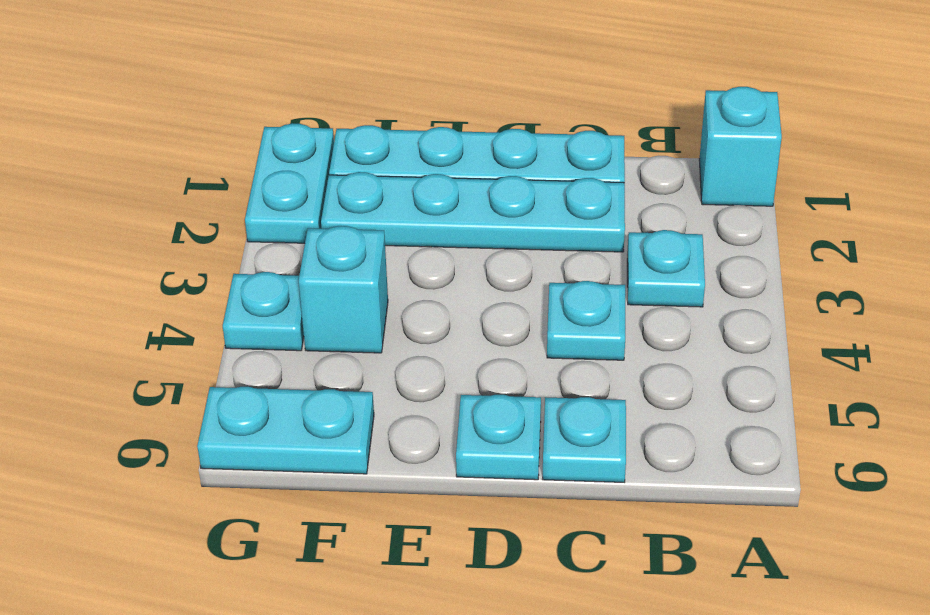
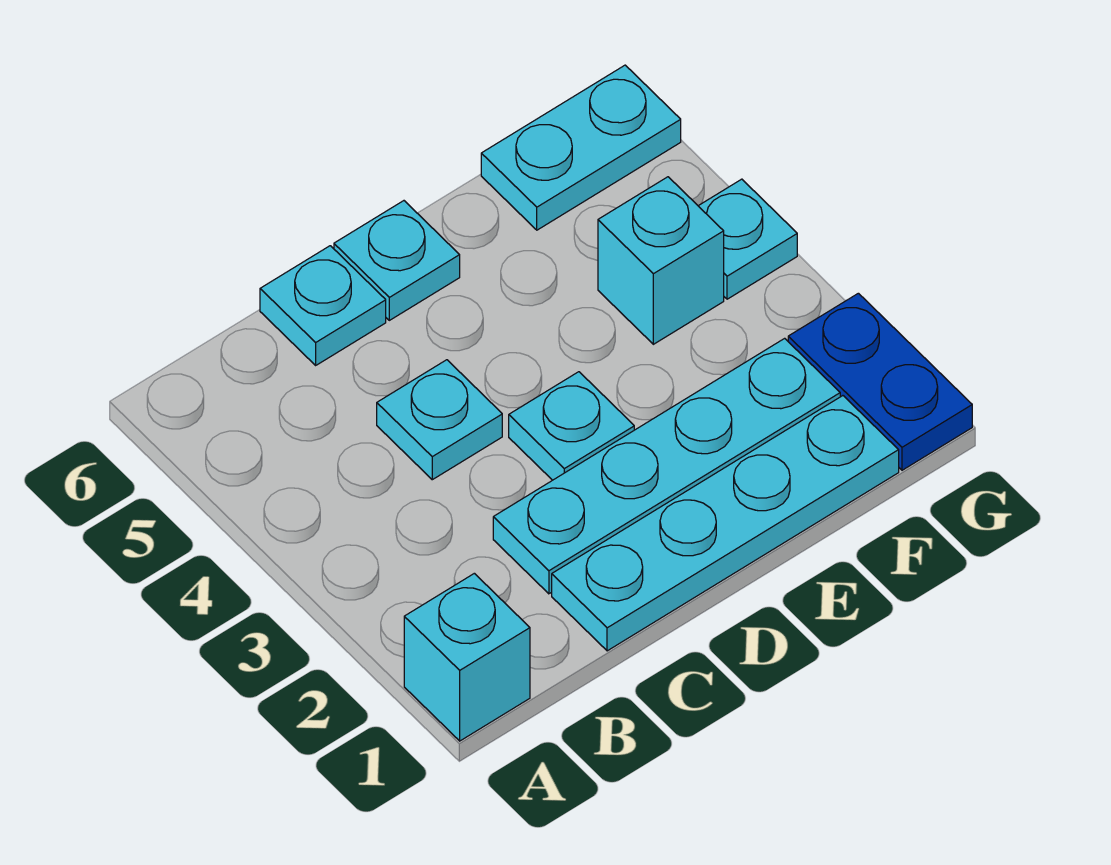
cyan plate B3 level 1 -> cyan plate D3 level 1
cyan plate G1:G2 level 1 -> blue plate G1:G2 level 1

